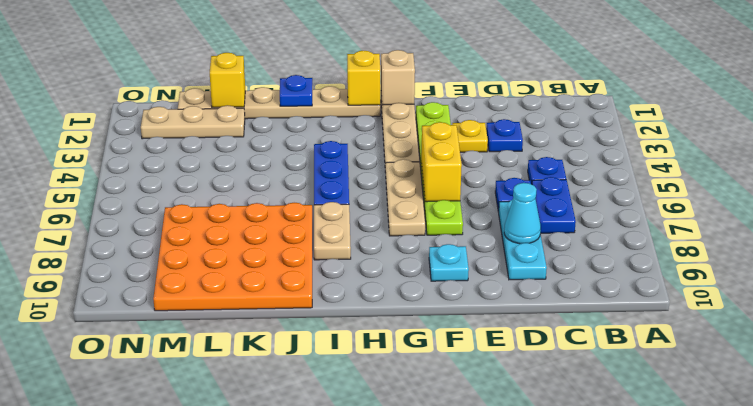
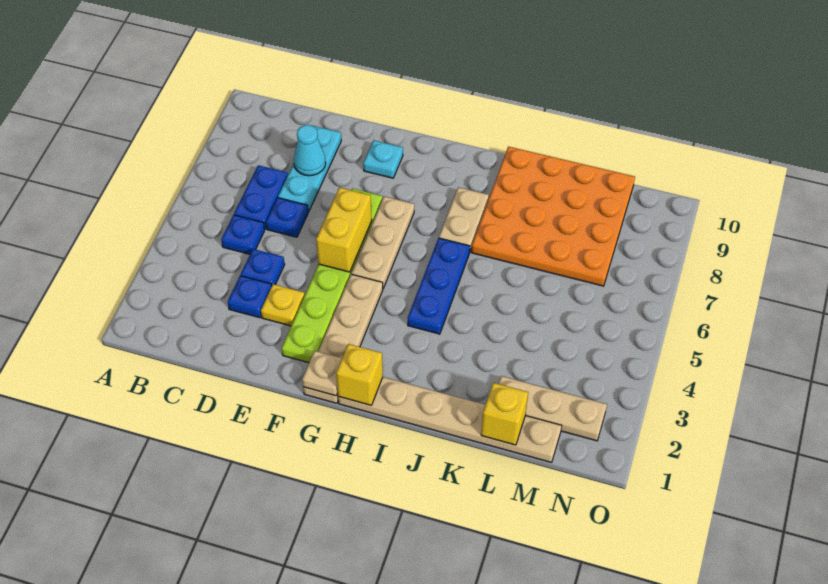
tan brick G1 level 2 -> tan plate G1 level 2
blue plate J1 level 2 -> blue plate D4 level 1

